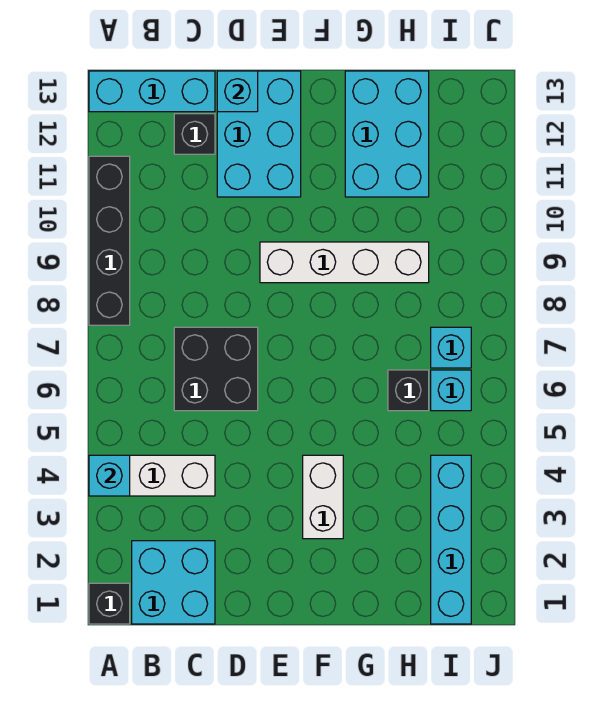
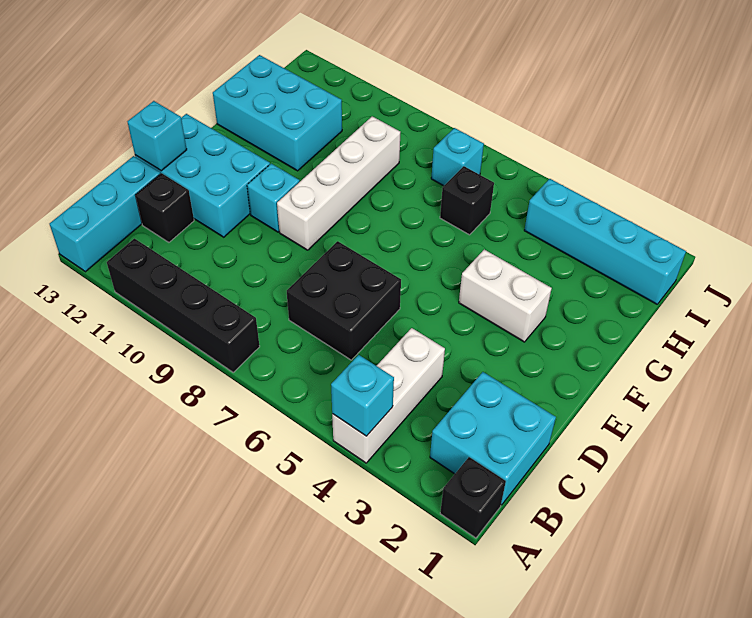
cyan brick I6 level 1 -> cyan brick E10 level 1

